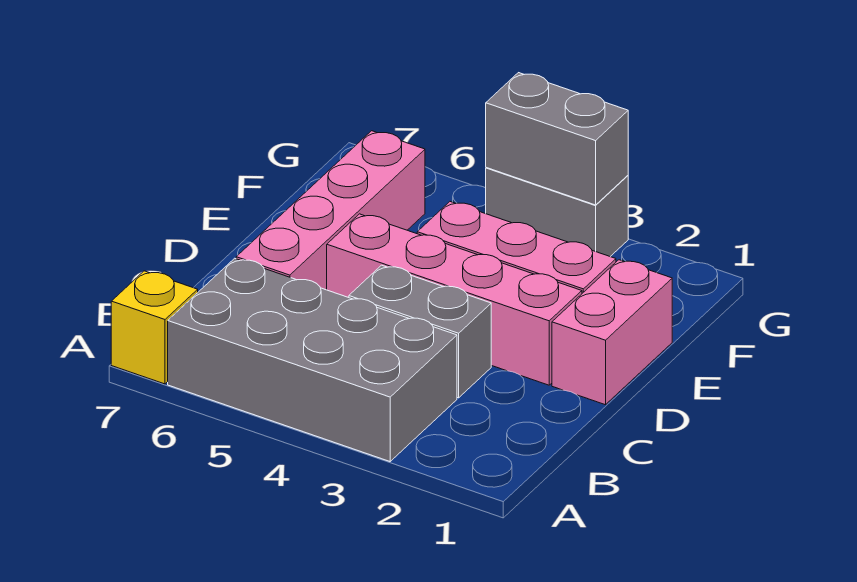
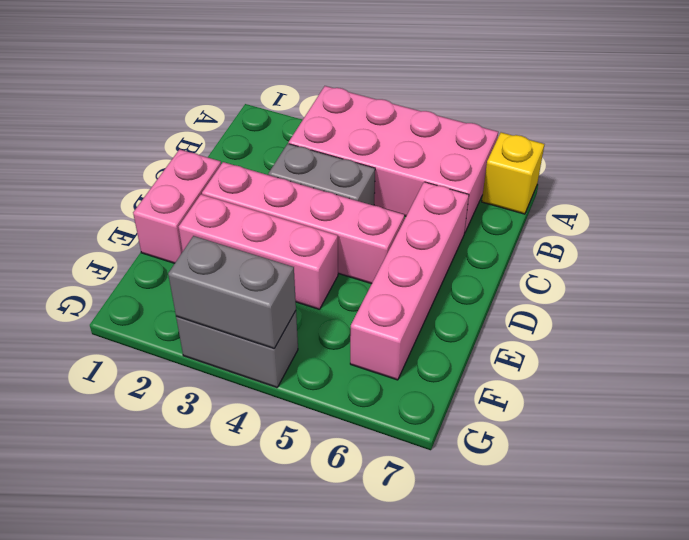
grey brick A3:B6 level 1 -> pink brick A3:B6 level 1

